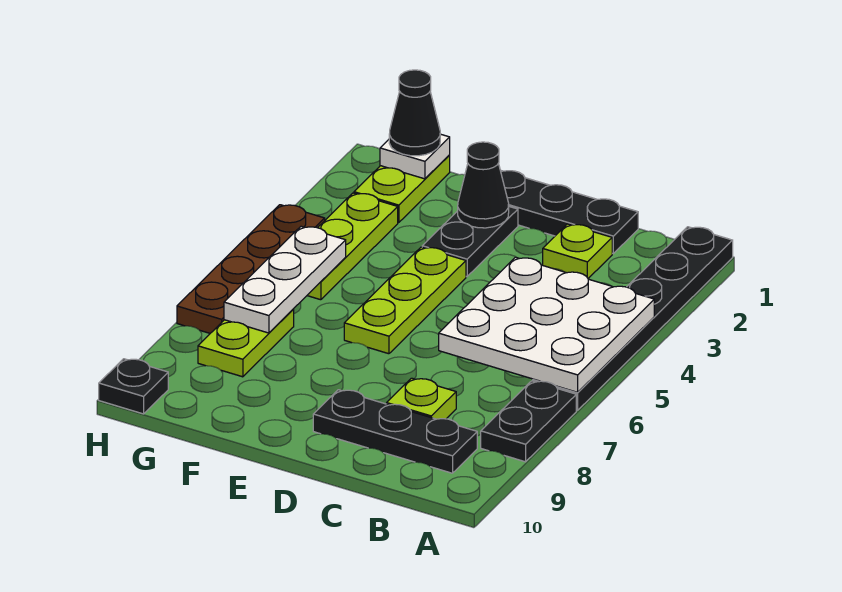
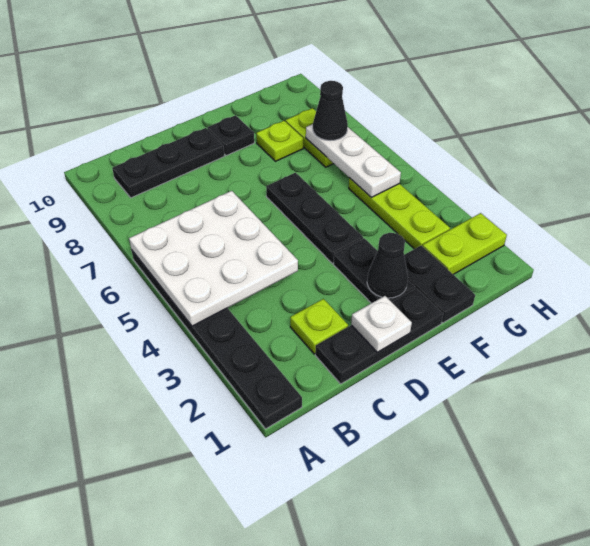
black plate A7:A8 level 1 -> black plate F1:F2 level 1
lime plate C8 level 1 -> lime plate F8 level 1
lime plate E4:E6 level 1 -> black plate E4:E6 level 1
lime plate G1:G2 level 1 -> lime plate G2:H2 level 1
white plate G1 level 2 -> white plate D1 level 2
black cone G1 level 3 -> black cone G7 level 3
brown plate H4:H7 level 1 -> none
black plate H10 level 1 -> black plate E9 level 1

